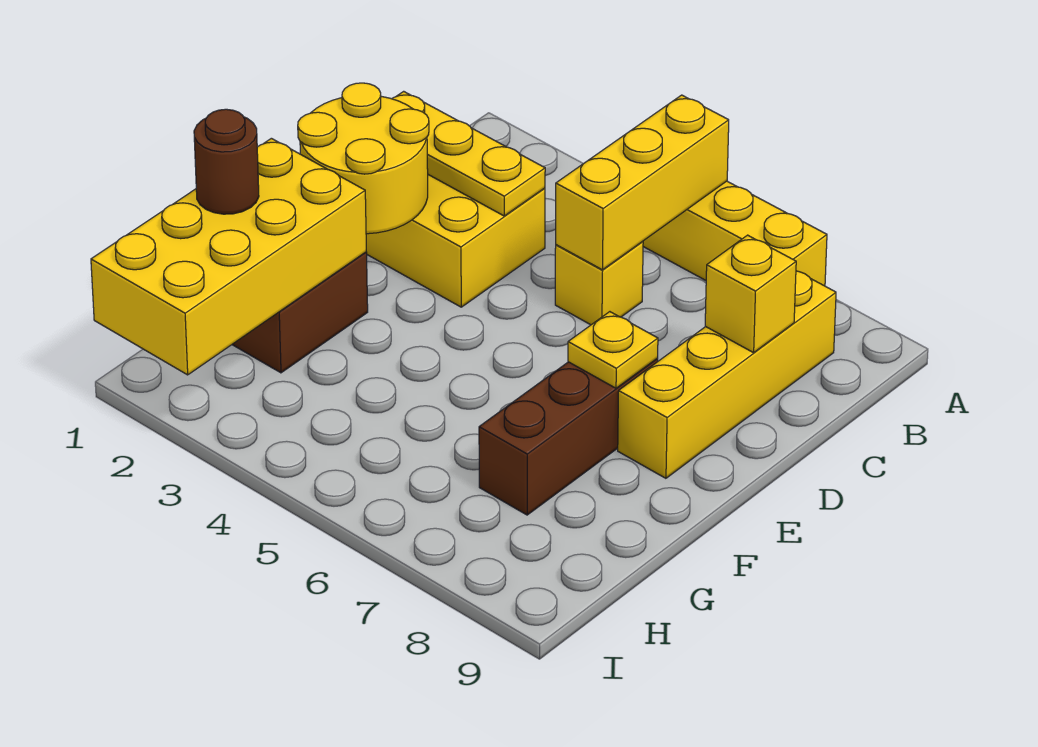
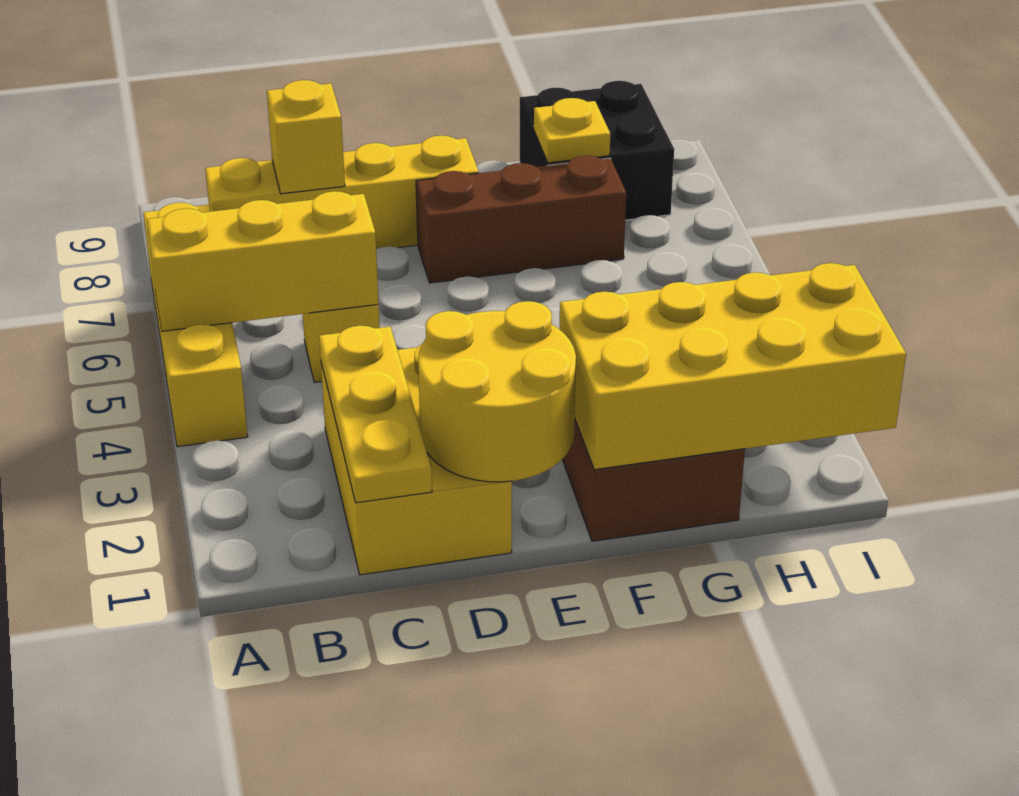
yellow plate E7 level 2 -> yellow plate G8 level 2
brown round brick G1 level 3 -> none
none -> black brick G8:H9 level 1

